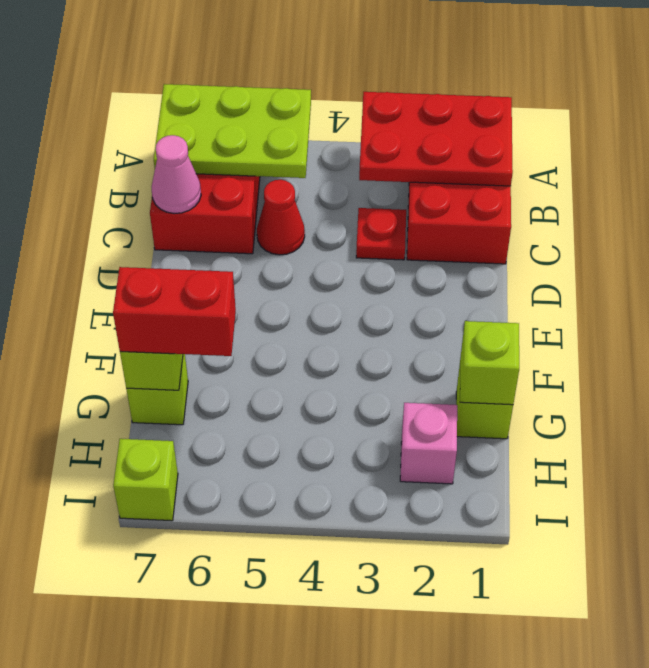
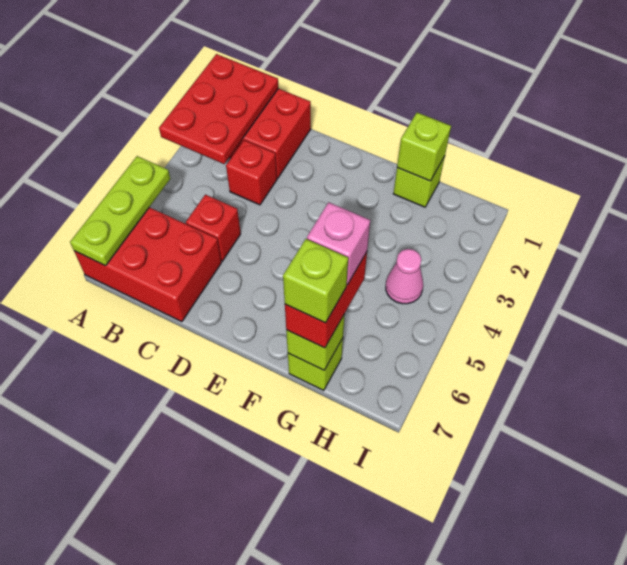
lime plate A5:B7 level 2 -> lime plate A5:A7 level 2
red plate C3 level 1 -> red brick C3 level 1
red cone C5 level 1 -> red brick C5 level 1
pink cone C7 level 2 -> pink cone H4 level 1
pink brick H2 level 1 -> pink brick G6 level 4
lime brick I7 level 1 -> lime brick G7 level 4

